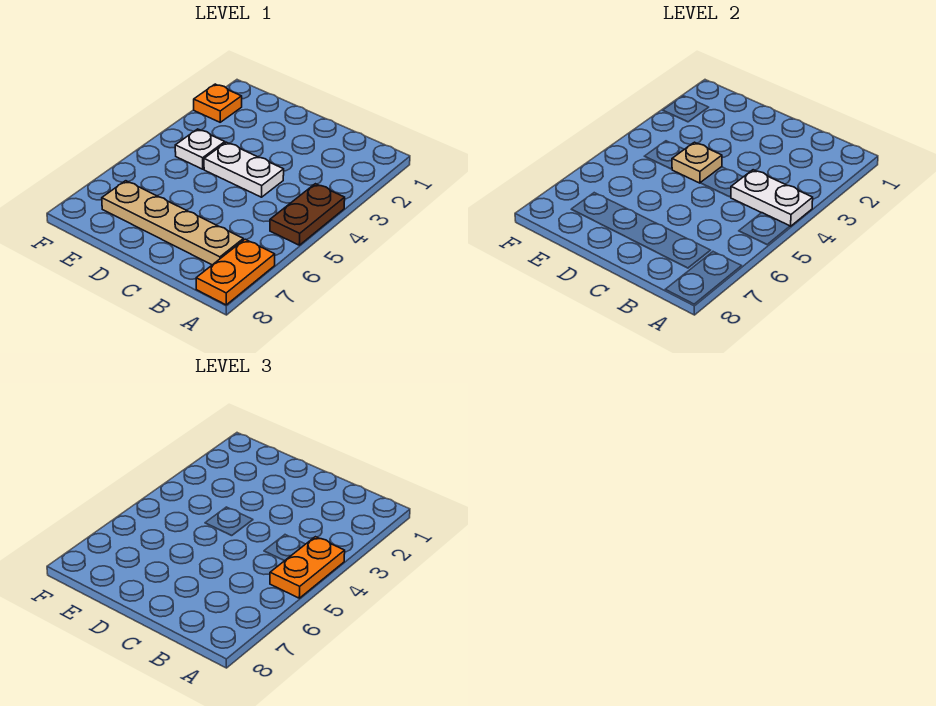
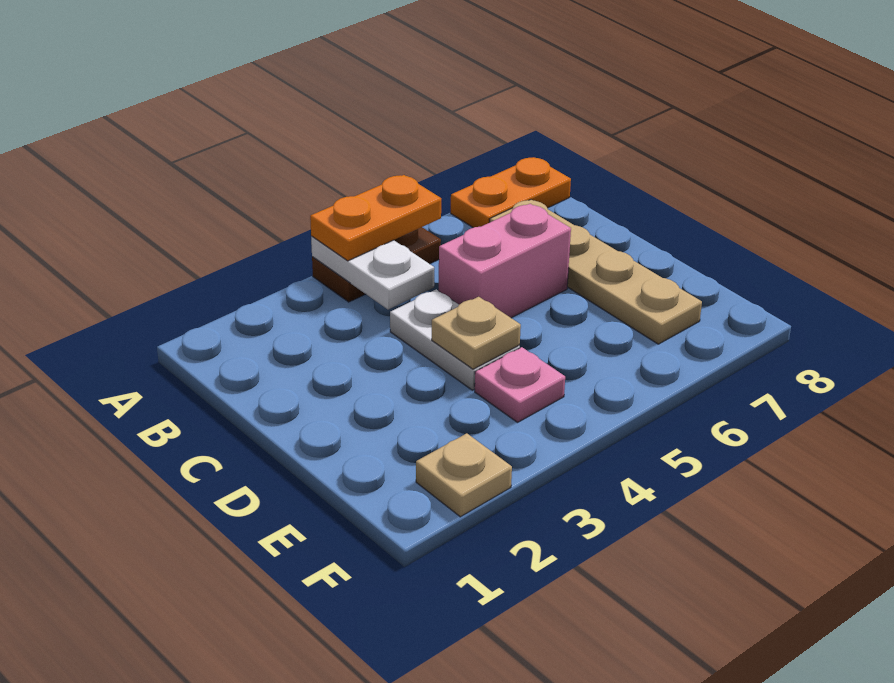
none -> pink brick C5:C6 level 1
white plate E4 level 1 -> pink plate E4 level 1
orange plate F2 level 1 -> tan plate F2 level 1

